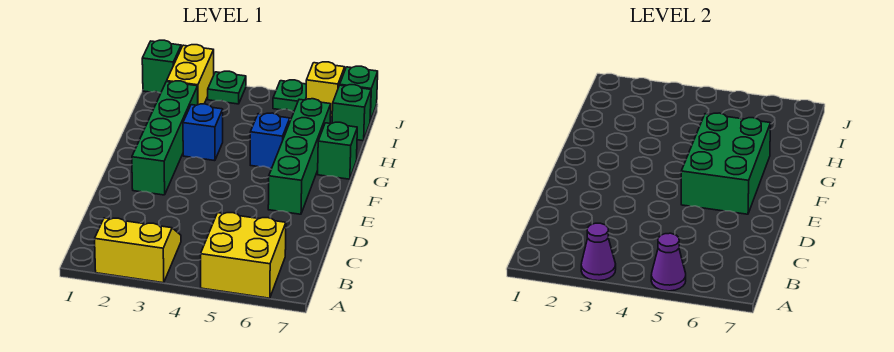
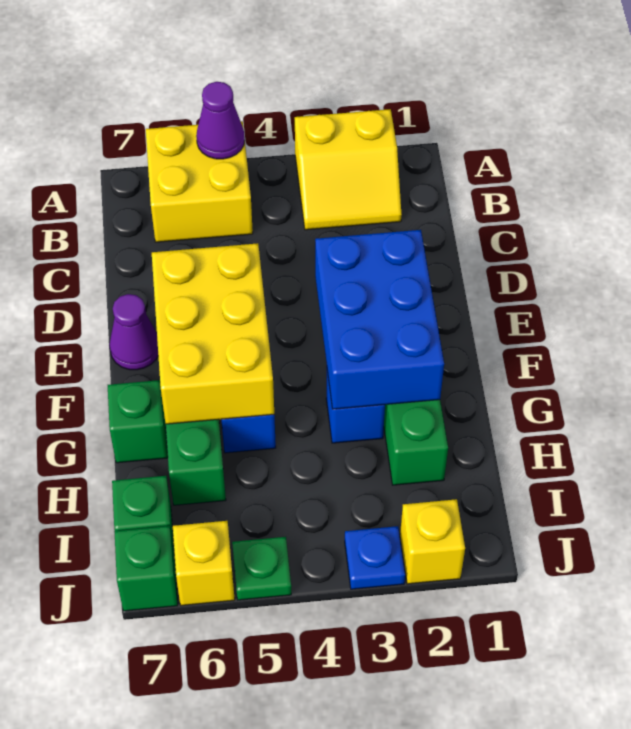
purple cone A3 level 2 -> purple cone E7 level 1
none -> blue brick E2:G3 level 2
green brick E5:G6 level 2 -> yellow brick E5:G6 level 2
yellow brick I2:J2 level 1 -> yellow brick J2 level 1
green brick J1 level 1 -> none
green plate J3 level 1 -> blue plate J3 level 1

